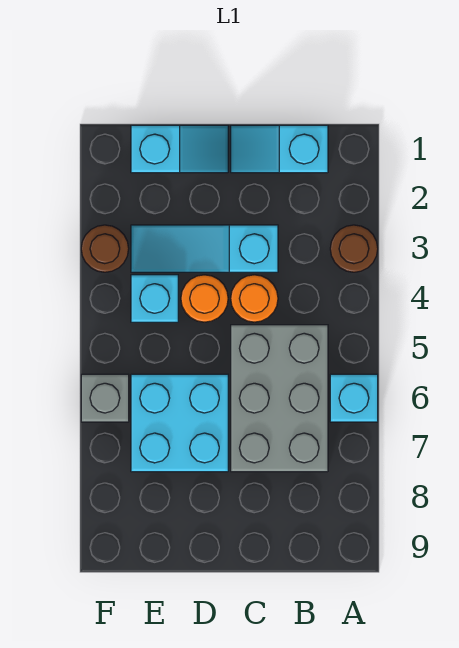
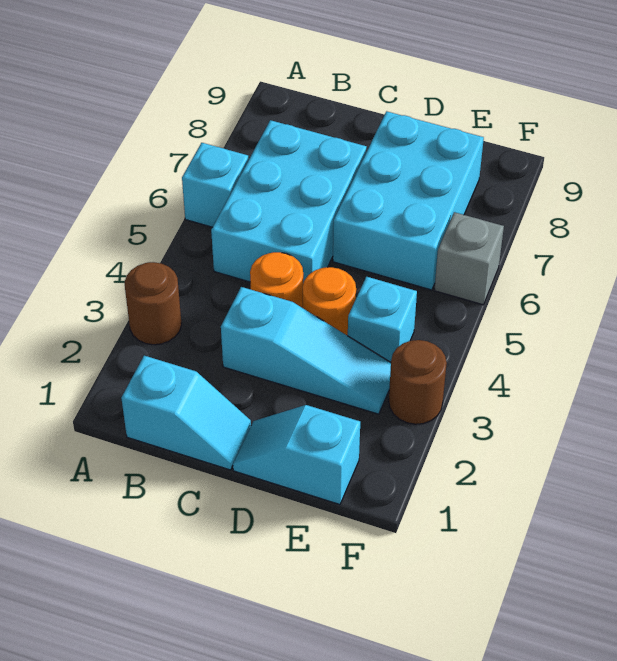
grey brick B5:C7 level 1 -> cyan brick B5:C7 level 1
cyan brick D6:E7 level 1 -> cyan brick D6:E8 level 1

